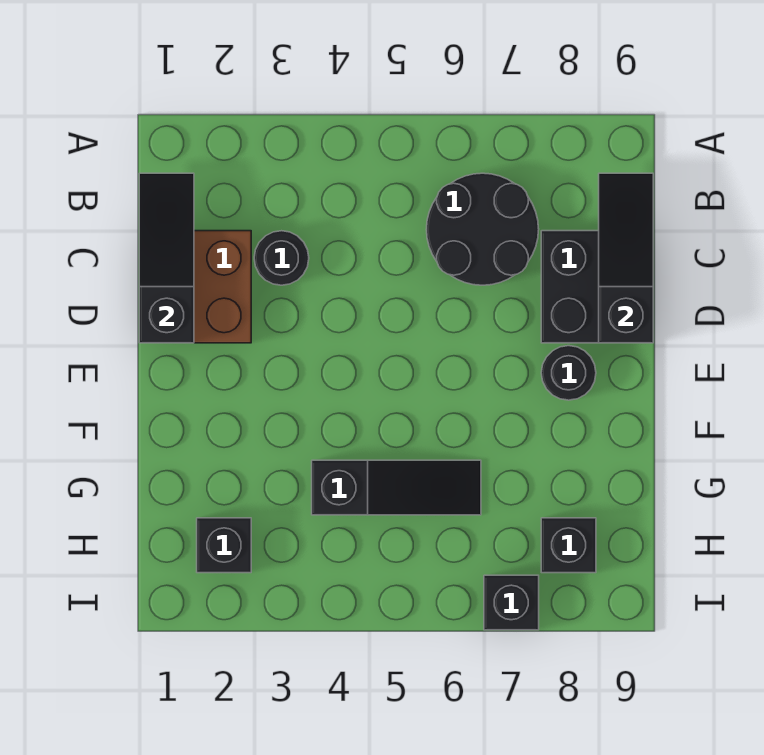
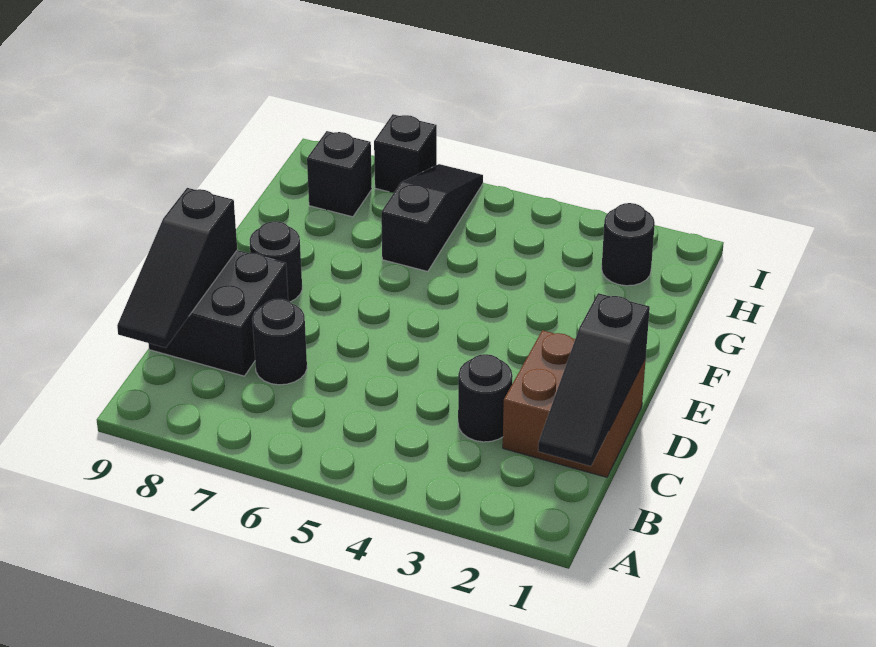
black round brick B6:C7 level 1 -> black round brick C7 level 1
black slope G4:G6 level 1 top 4 -> black slope G6:I6 level 1 top G
black brick H2 level 1 -> black round brick H2 level 1

